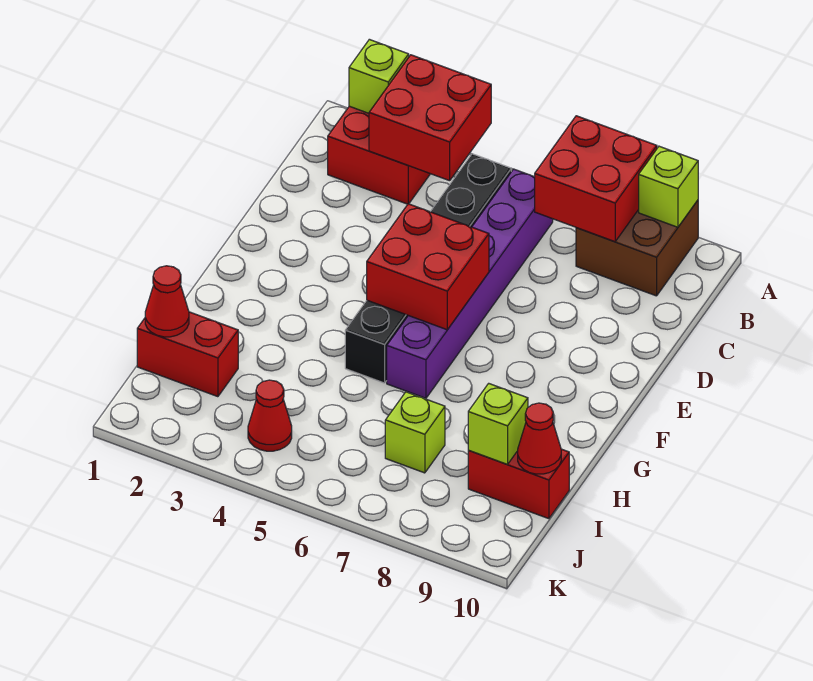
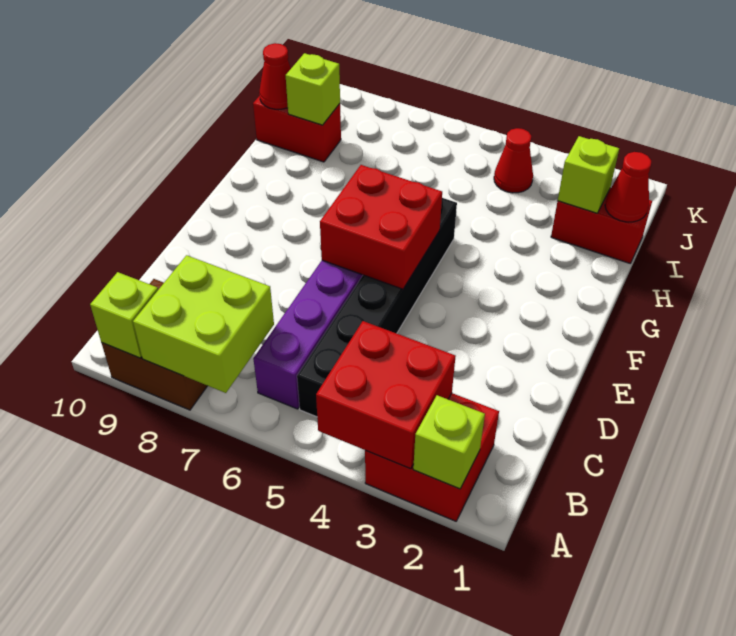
red brick A7:B8 level 2 -> lime brick A7:B8 level 2
lime brick I7 level 1 -> lime brick I2 level 2

